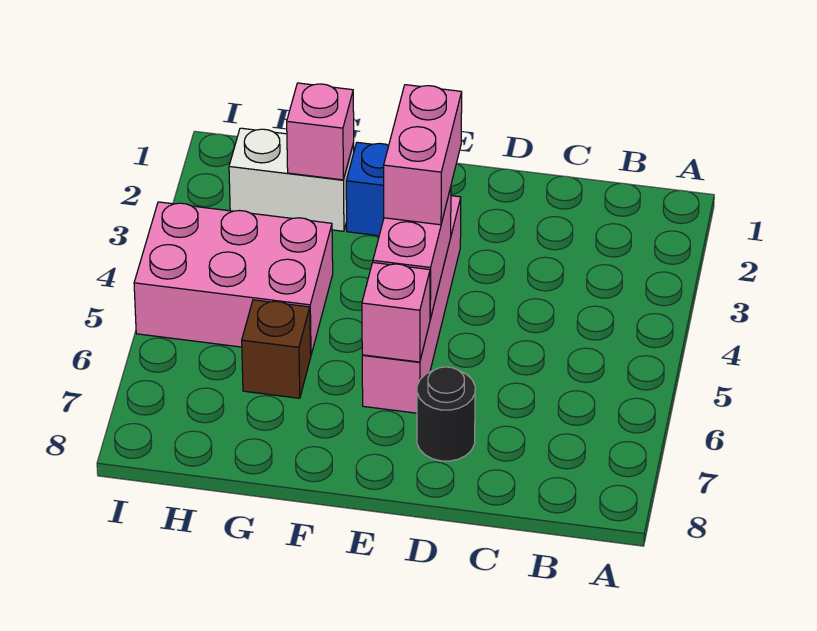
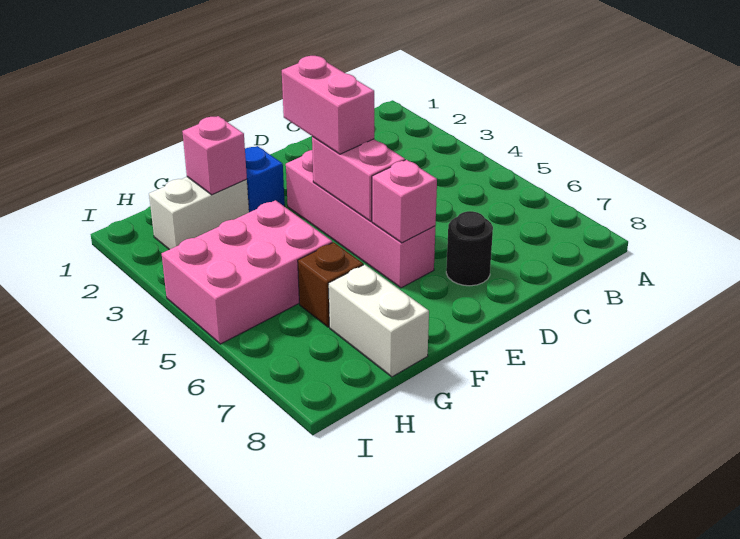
none -> white brick G7:G8 level 1

